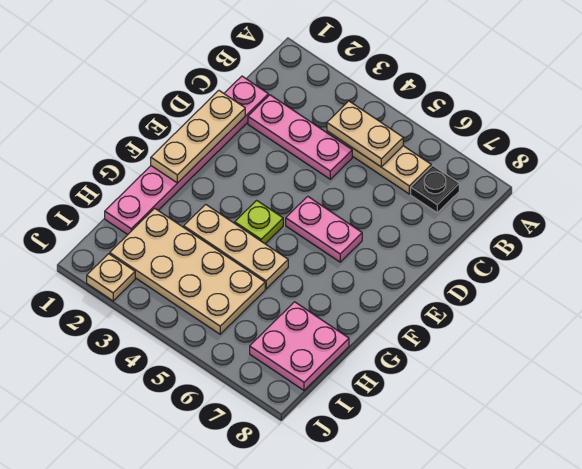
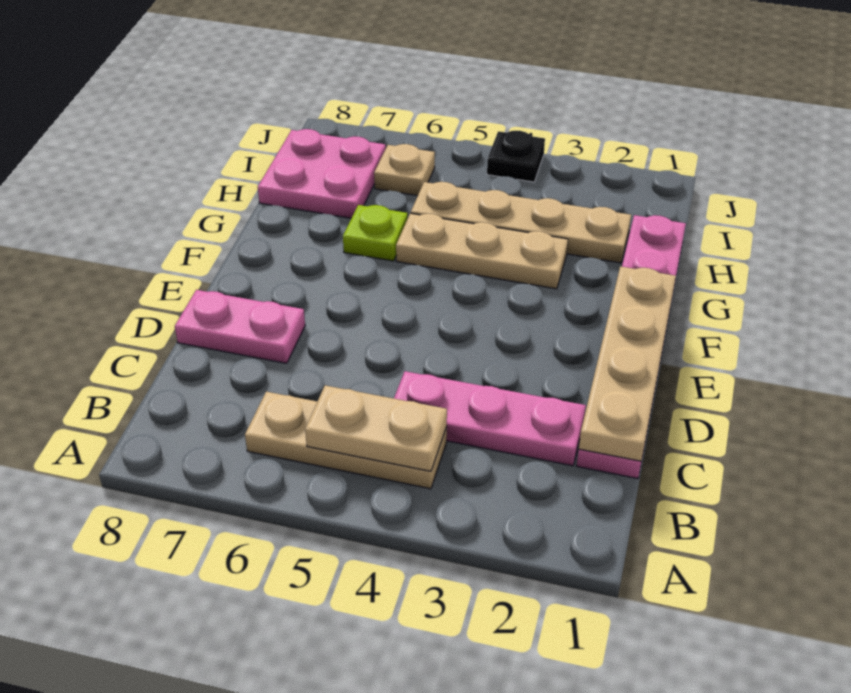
black plate B7 level 1 -> black plate J4 level 1
tan plate D1:F1 level 2 -> tan plate C1:F1 level 2
pink plate E5:E6 level 1 -> pink plate D7:D8 level 1
lime plate F4 level 1 -> lime plate G6 level 1
tan plate H2:I5 level 1 -> tan plate H2:H5 level 1
tan plate J2 level 1 -> tan plate I6 level 1

